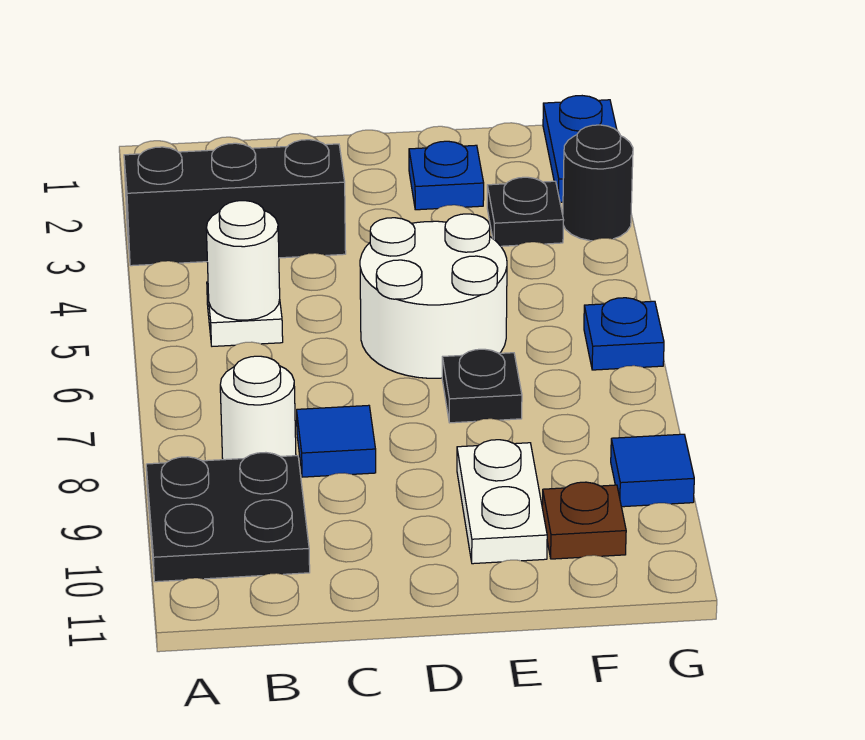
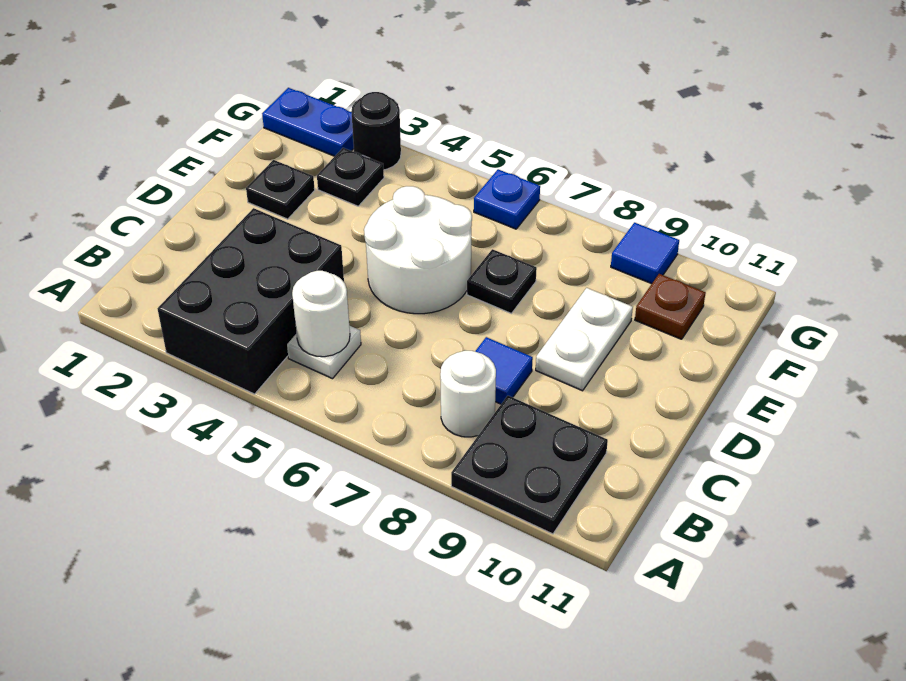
black brick A3:C3 level 1 -> black brick A3:C4 level 1
blue plate E2 level 1 -> black plate E2 level 1
white plate E9:E10 level 1 -> white plate D9:E9 level 1

